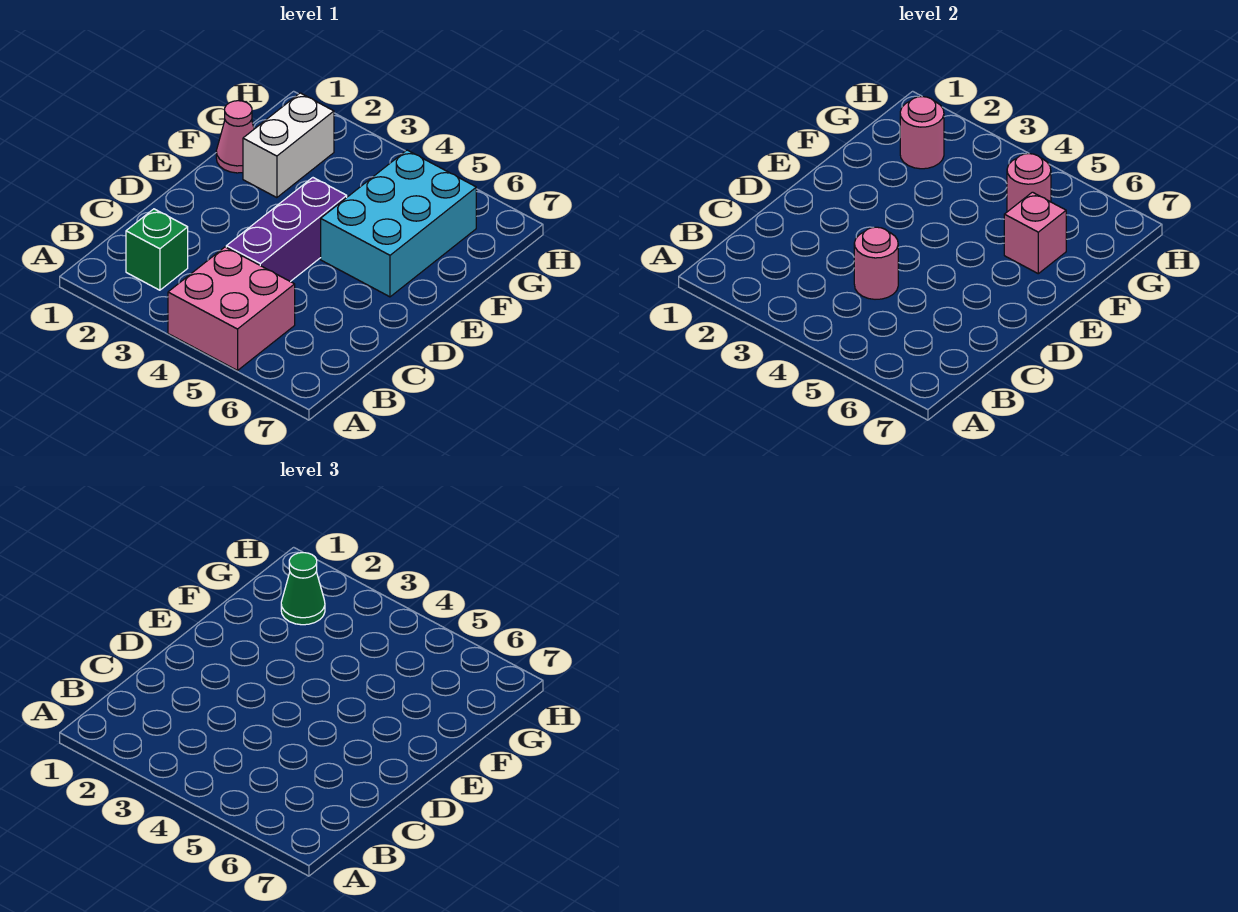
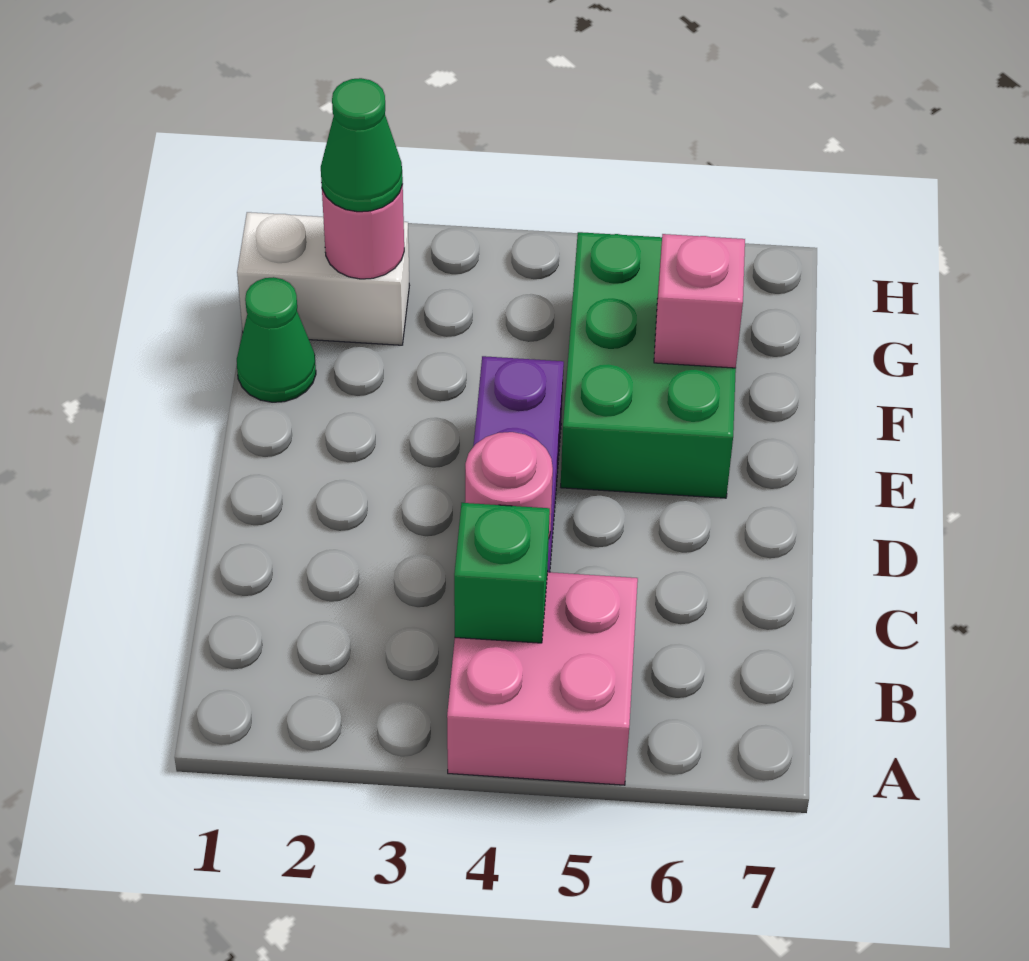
green brick B2 level 1 -> green brick B4 level 2
cyan brick E5:G6 level 1 -> green brick E5:G6 level 1
pink cone F1 level 1 -> green cone F1 level 1
white brick F2:G2 level 1 -> white brick G1:G2 level 1
pink round brick G5 level 2 -> none

